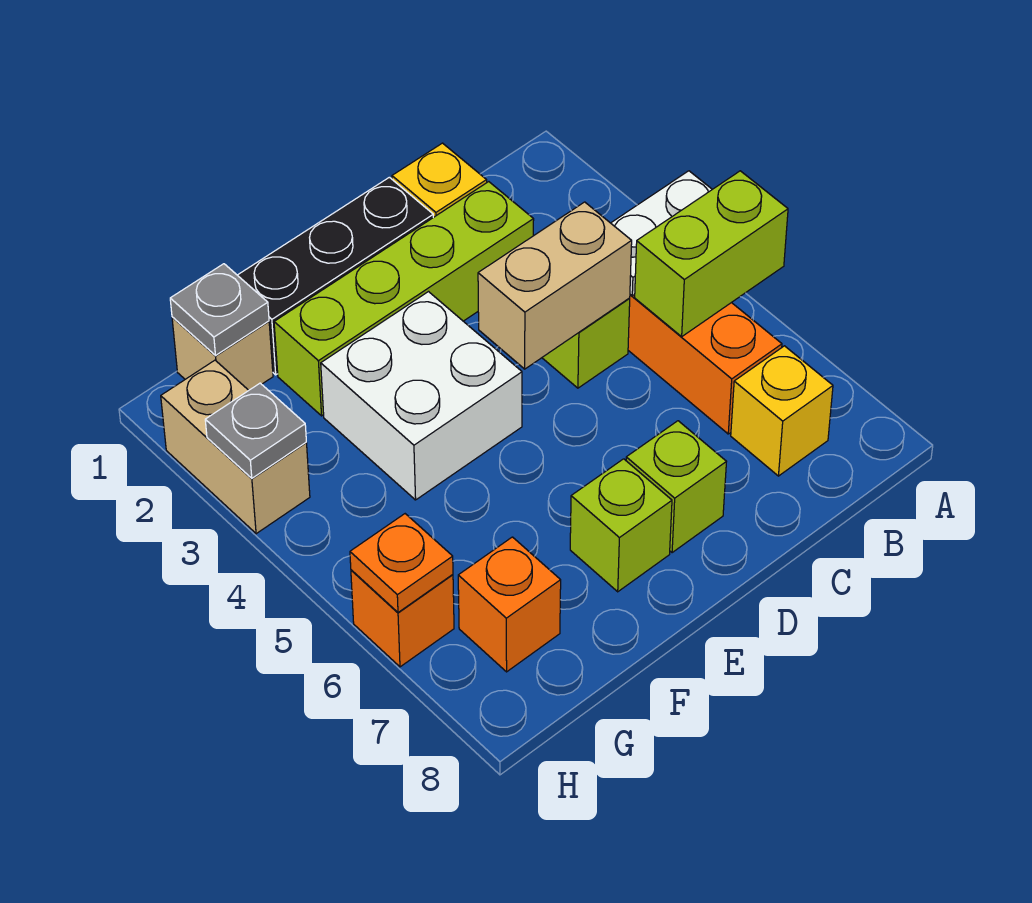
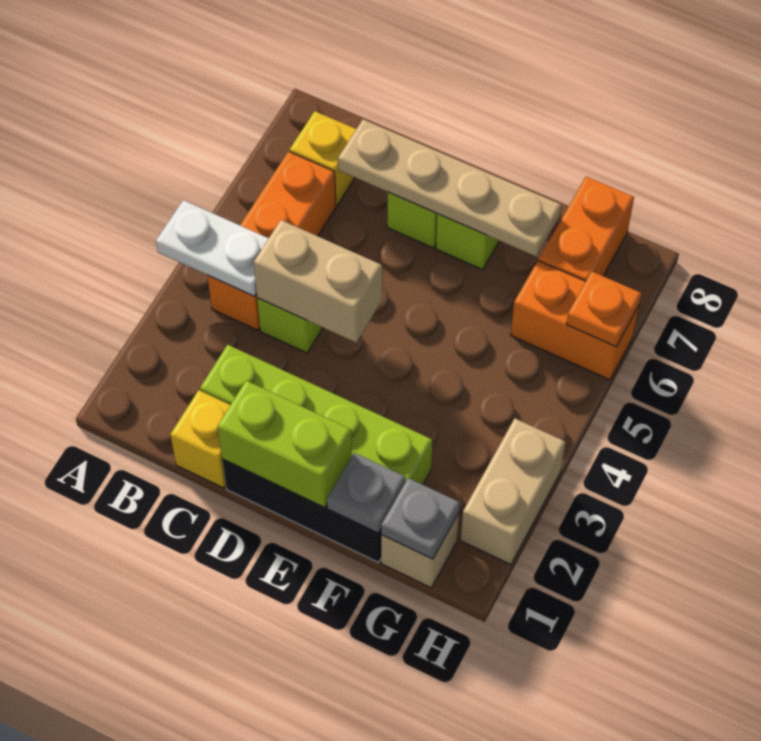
lime brick A5:B5 level 2 -> lime brick D1:E1 level 2
none -> tan plate C7:F7 level 2
white brick E3:F4 level 1 -> none
orange brick G7 level 1 -> orange brick G7:G8 level 1
grey plate H3 level 2 -> grey plate F1 level 2
orange brick H6 level 1 -> orange brick G6:H6 level 1

